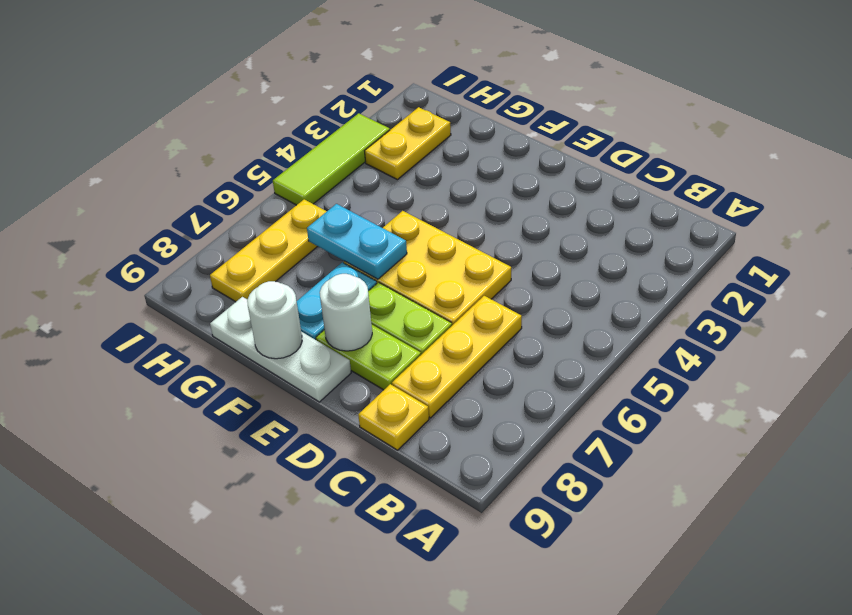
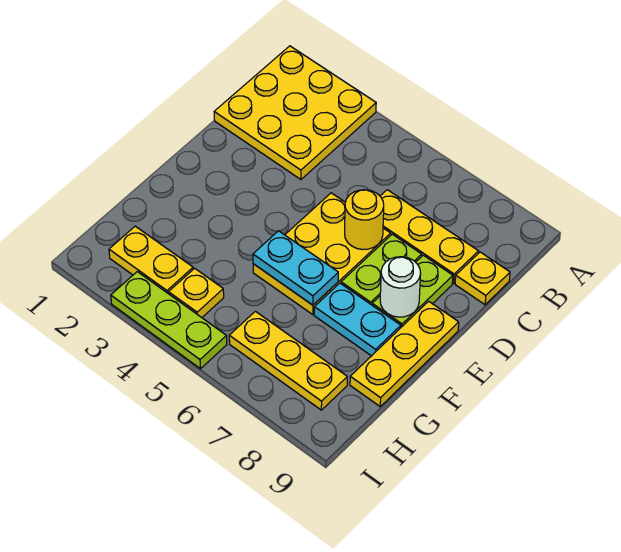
none -> yellow plate A1:C3 level 1
none -> yellow round brick D6 level 2
white plate E9:G9 level 1 -> yellow plate E9:G9 level 1
cyan plate F6:G6 level 2 -> cyan plate F5:F6 level 2
white round brick F9 level 2 -> none
none -> yellow plate H4 level 1
lime tile I3:I5 level 1 -> lime plate I3:I5 level 1

